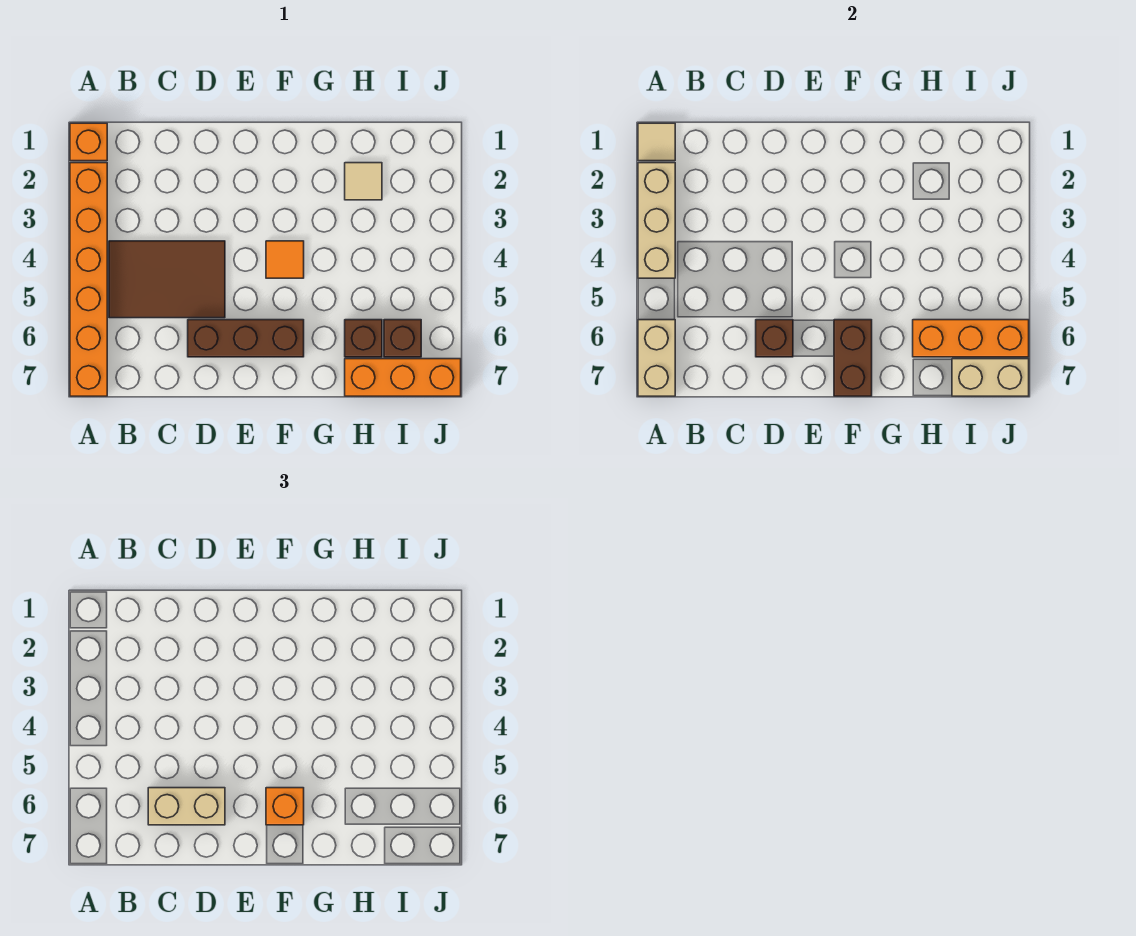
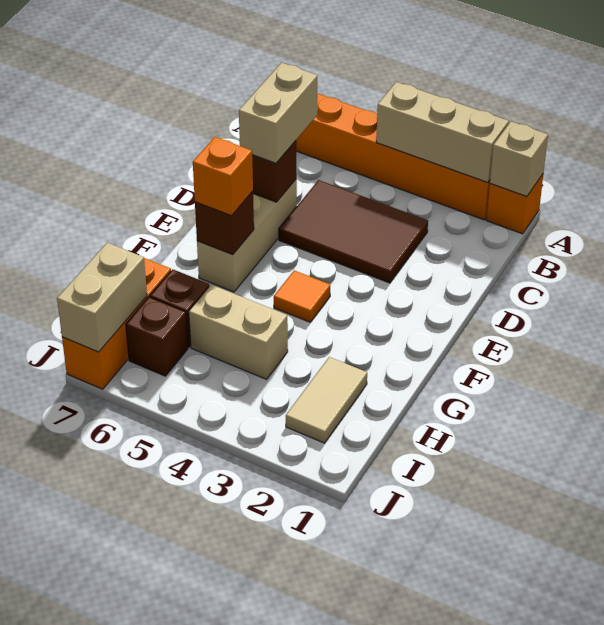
tan tile A1 level 2 -> tan brick A1 level 2
tan brick A6:A7 level 2 -> tan brick H4:H5 level 1
brown tile B4:D5 level 1 -> brown tile C3:D5 level 1
brown brick D6:F6 level 1 -> tan brick D6:F6 level 1
brown brick F6:F7 level 2 -> brown brick F6 level 2
tan tile H2 level 1 -> tan tile H2:I2 level 1
orange brick H6:J6 level 2 -> none

